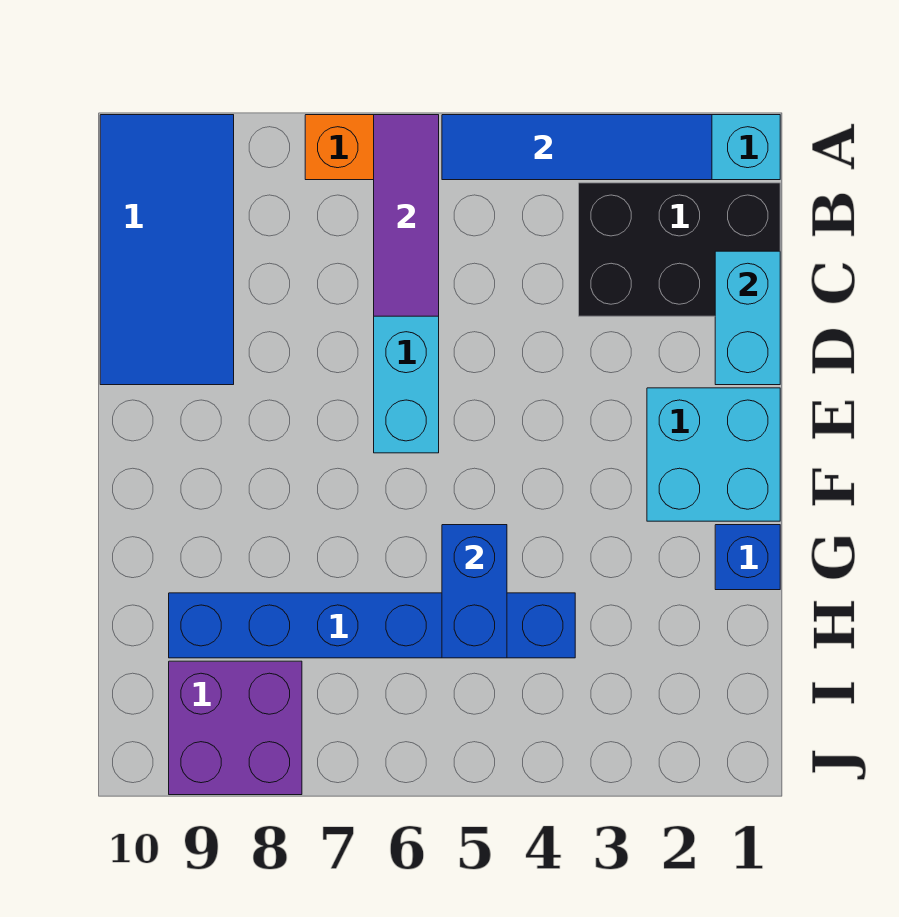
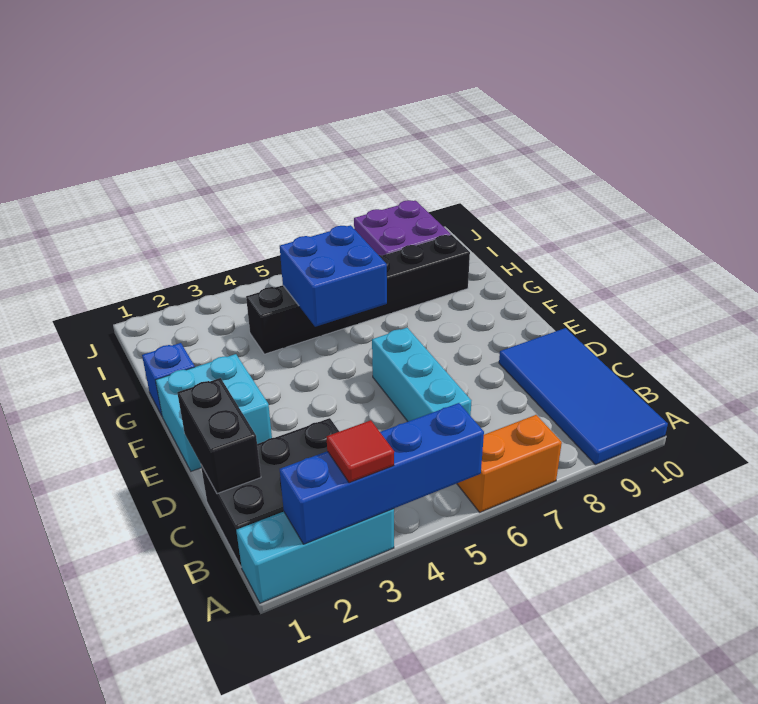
blue tile A2:A5 level 2 -> blue brick A2:A5 level 2
none -> red tile A3 level 3
purple tile A6:C6 level 2 -> none
cyan brick C1:D1 level 2 -> black brick C1:D1 level 2
blue brick G5:H5 level 2 -> blue brick G5:H6 level 2
blue brick H4:H9 level 1 -> black brick H4:H9 level 1

